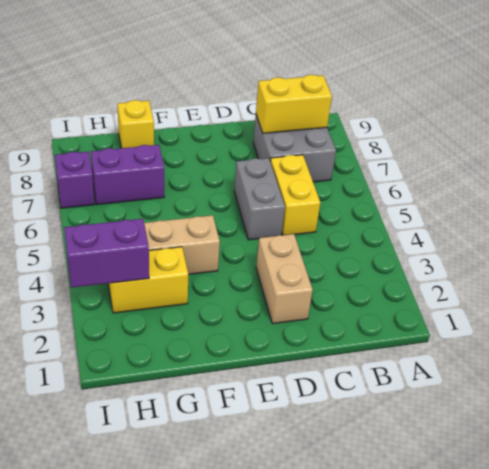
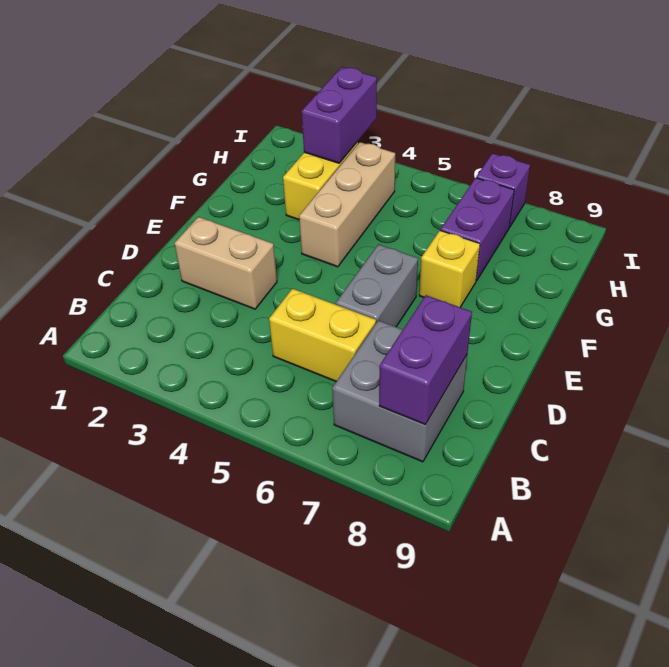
yellow brick B8:C8 level 2 -> purple brick B8:C8 level 2
grey brick D5:D6 level 1 -> grey brick D6:E6 level 1
yellow brick G9 level 1 -> yellow brick F7 level 1

